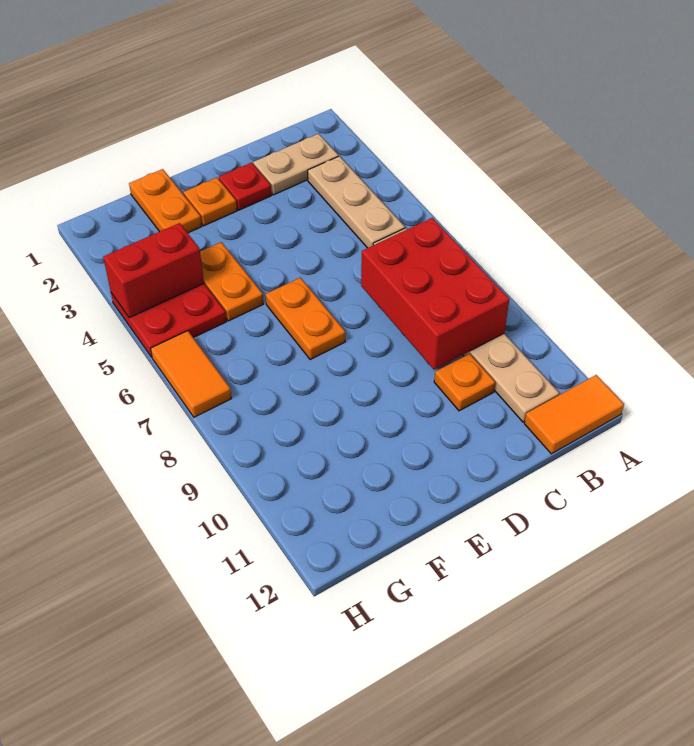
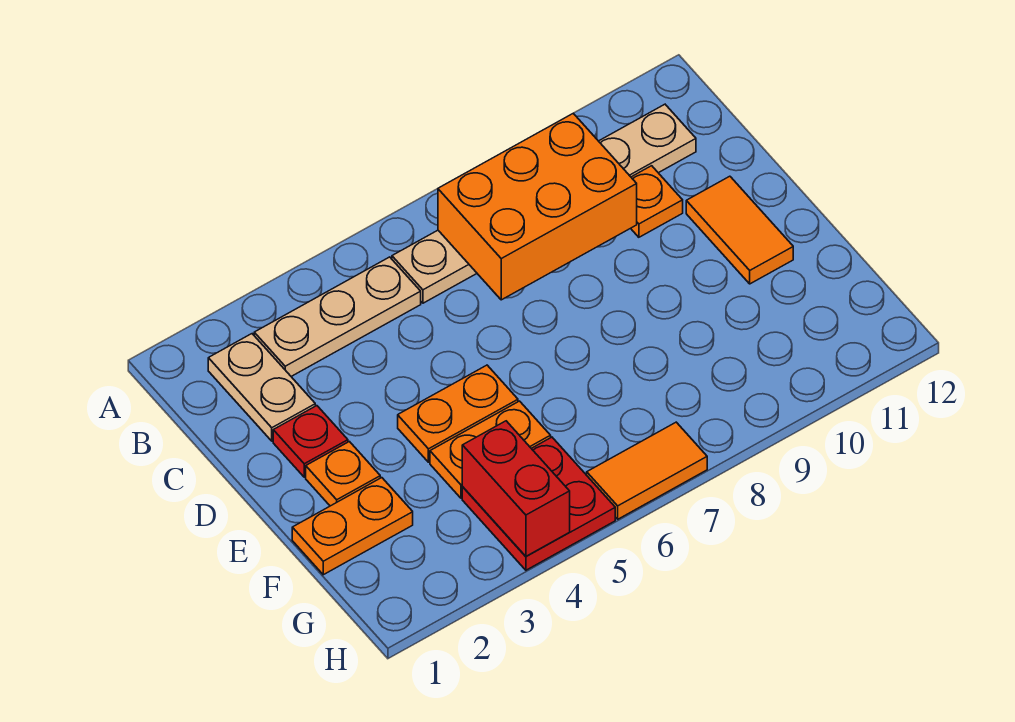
orange tile A12:B12 level 1 -> orange tile D11:E11 level 1
red brick B7:C9 level 2 -> orange brick B7:C9 level 2
orange plate E6:E7 level 1 -> orange plate E4:E5 level 1

